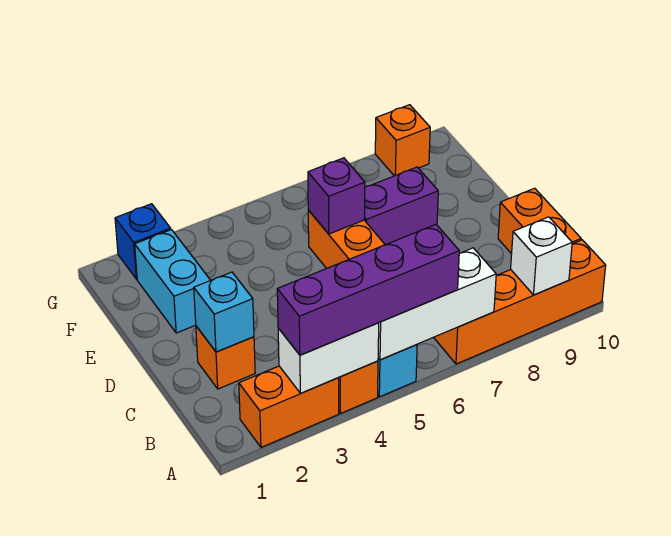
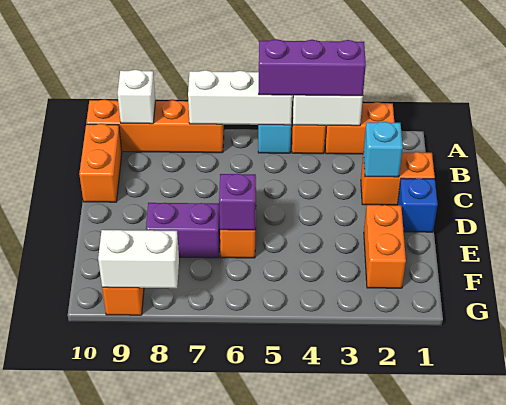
purple brick A3:A6 level 3 -> purple brick A3:A5 level 3
orange brick C2 level 1 -> orange brick C1:C2 level 1
cyan brick E2:F2 level 1 -> orange brick E2:F2 level 1
blue brick G2 level 1 -> blue brick D1 level 1
none -> white brick G8:G9 level 2

